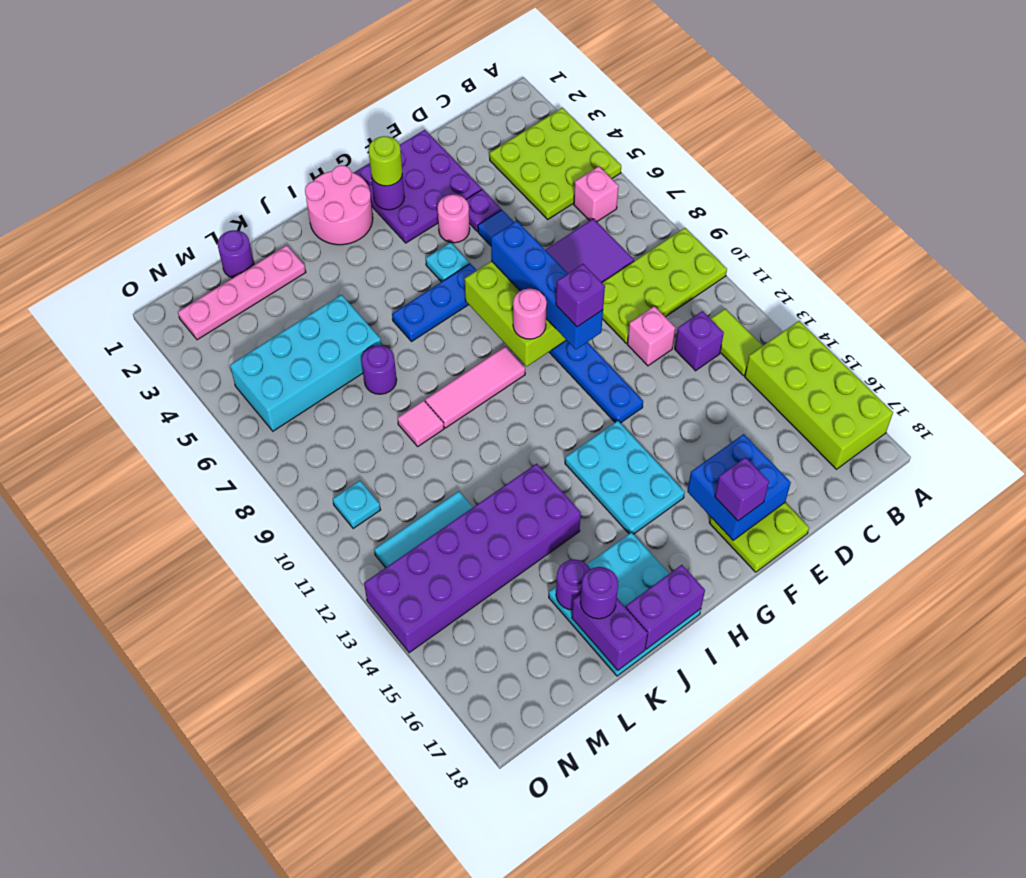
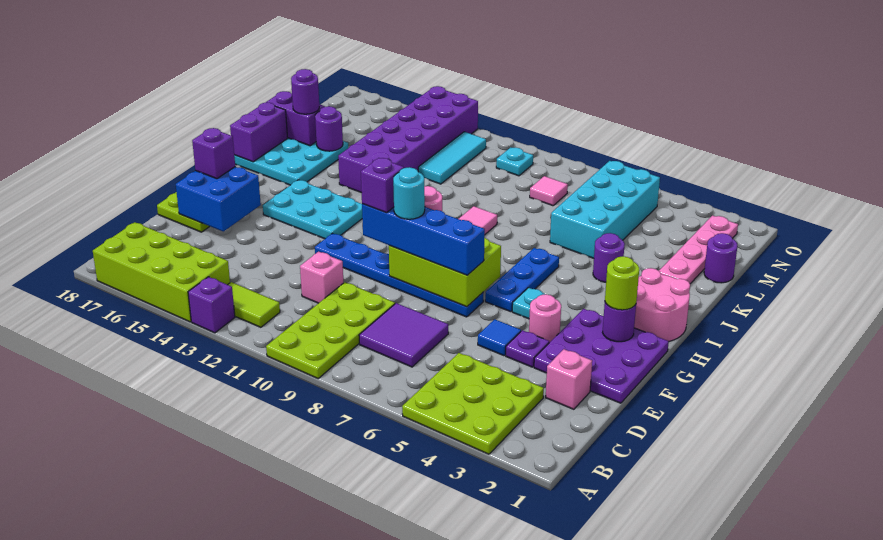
pink brick B6 level 1 -> pink brick D2 level 1
purple brick C12 level 1 -> purple brick A13 level 1
none -> cyan round brick F9 level 4
purple round brick K7 level 1 -> purple round brick J4 level 1
pink tile K9 level 1 -> pink tile M8 level 1

